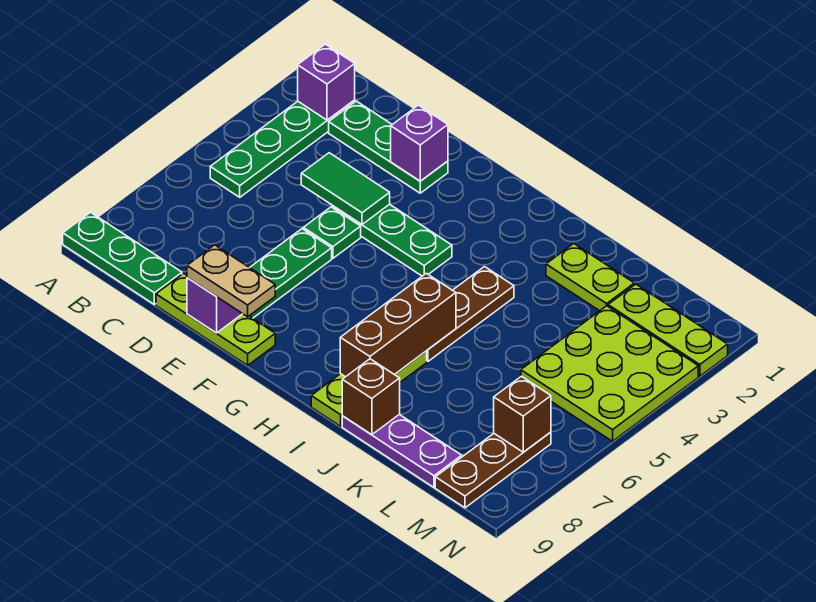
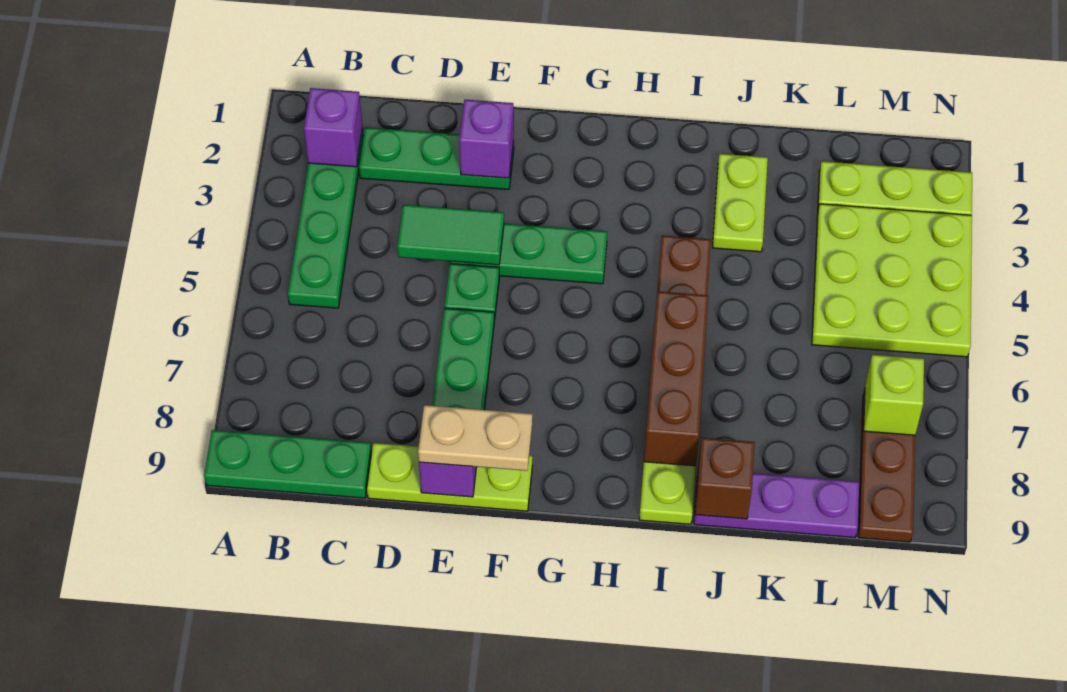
lime plate J2:K2 level 1 -> lime plate J2:J3 level 1
brown brick M7 level 2 -> lime brick M7 level 2

